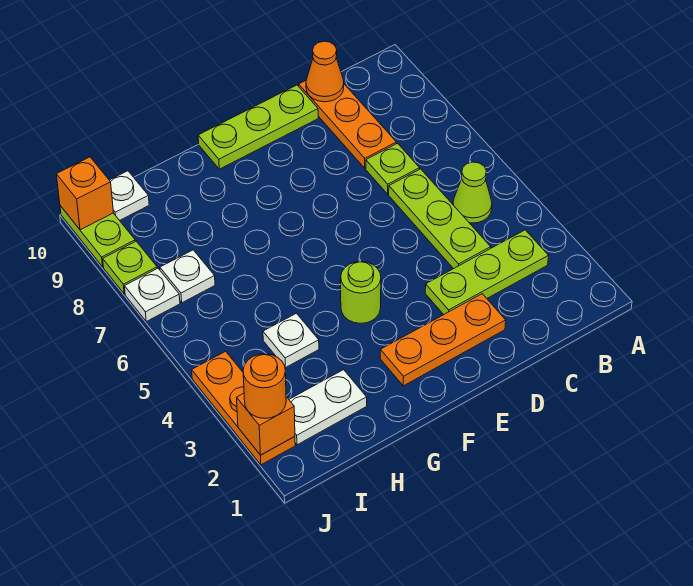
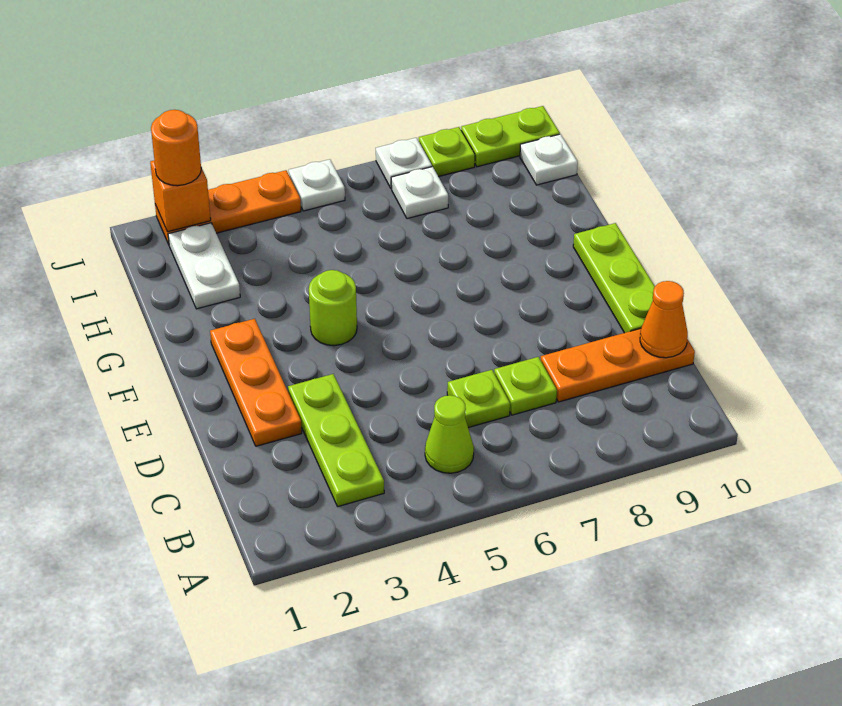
lime plate C4:C6 level 1 -> lime plate C6 level 1
white plate H4 level 1 -> white plate J5 level 1
orange brick J10 level 2 -> none

